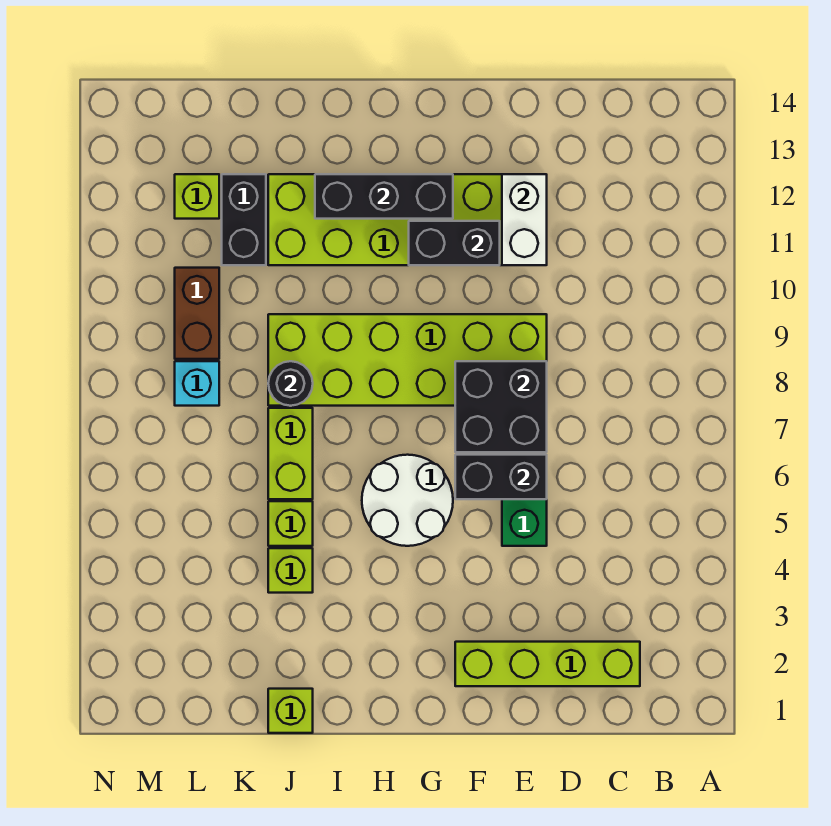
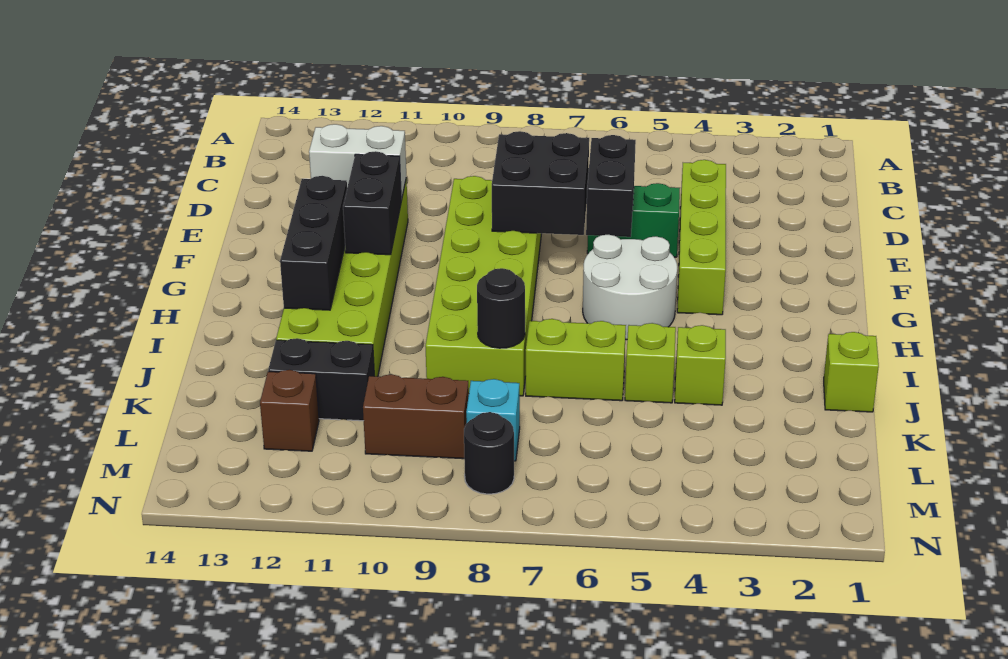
lime brick C2:F2 level 1 -> lime brick D4:G4 level 1
lime brick L12 level 1 -> brown brick L12 level 1
none -> black round brick M8 level 1

